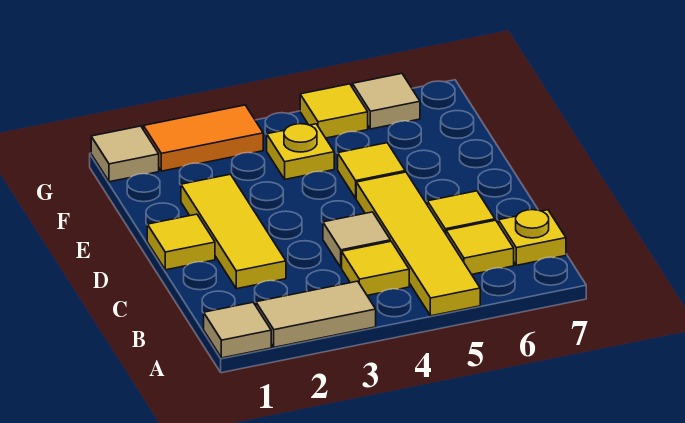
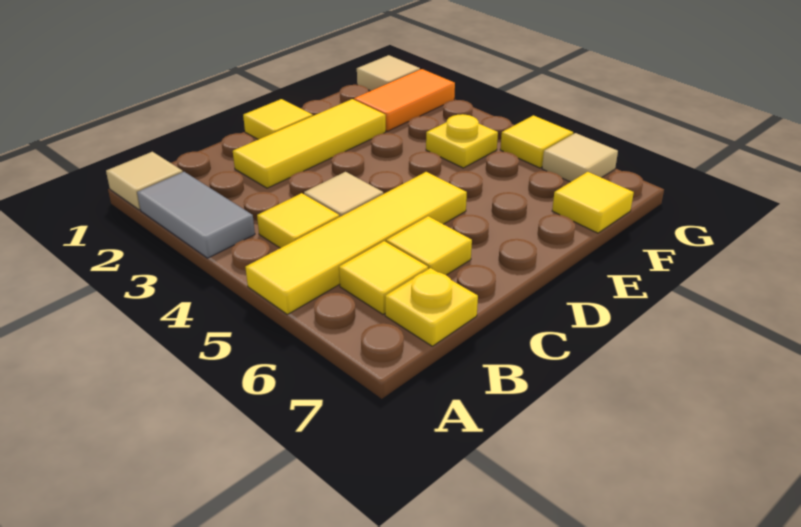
tan tile A2:A3 level 1 -> grey tile A2:A3 level 1
yellow tile E5 level 1 -> yellow tile F7 level 1
orange tile G2:G3 level 1 -> orange tile F2:G2 level 1

